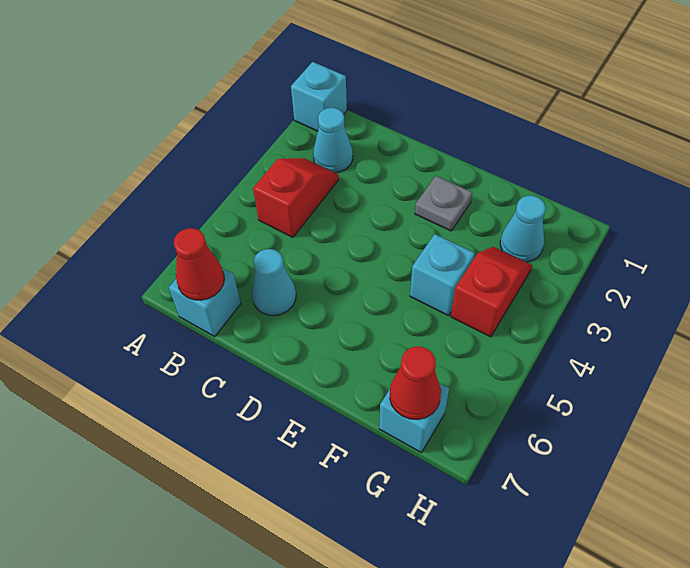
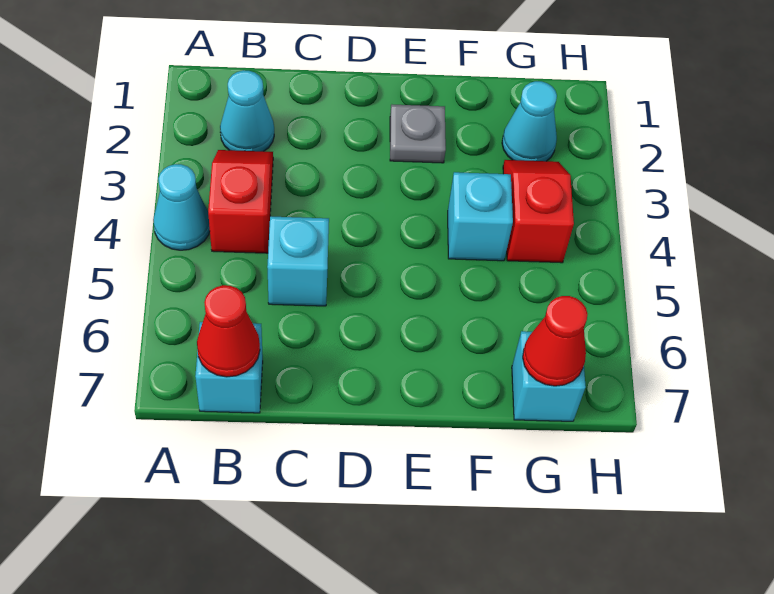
cyan brick A1 level 1 -> cyan brick C5 level 1
cyan cone C6 level 1 -> cyan cone A4 level 1

